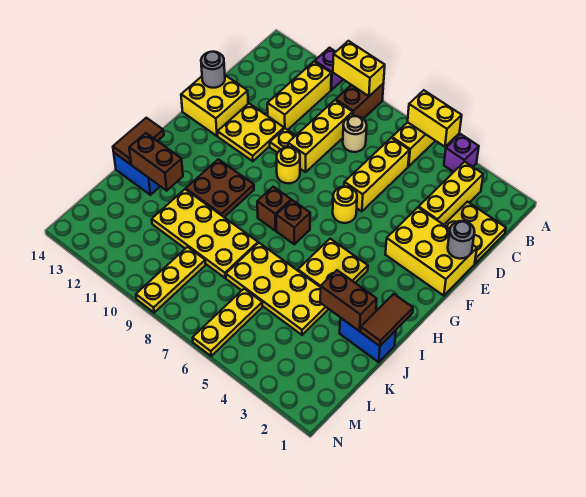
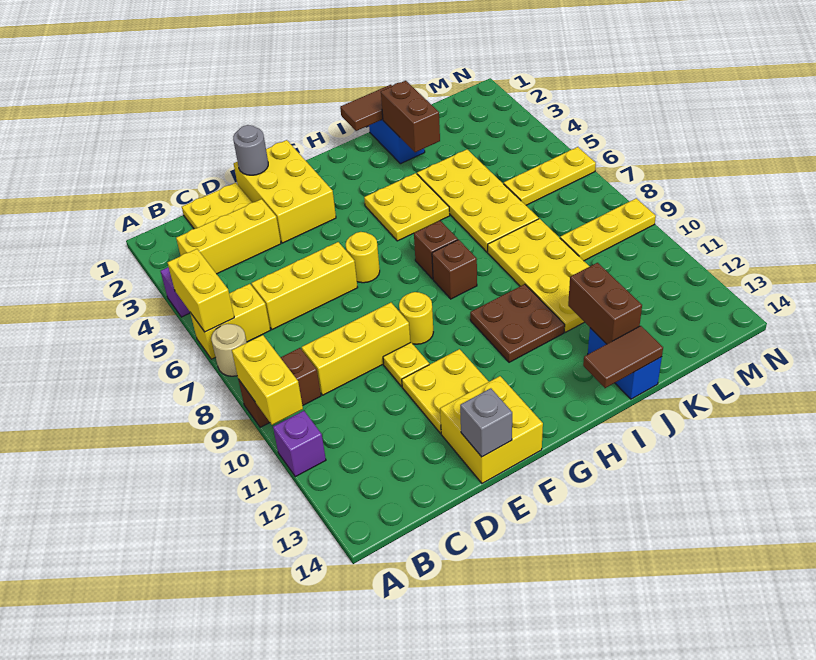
yellow brick B11:D11 level 1 -> none
tan round brick C8 level 1 -> tan round brick A7 level 1
grey round brick E14 level 2 -> grey brick E14 level 2

